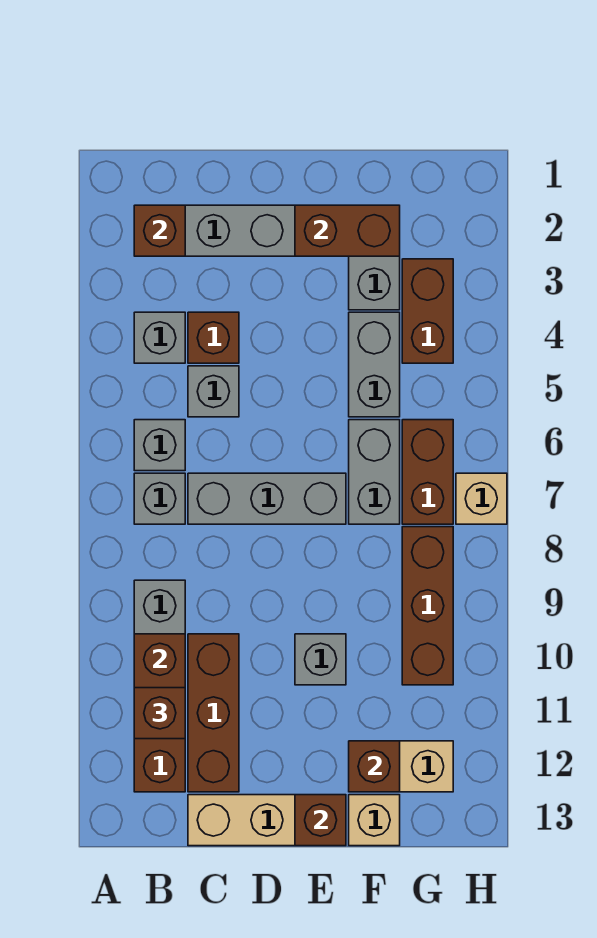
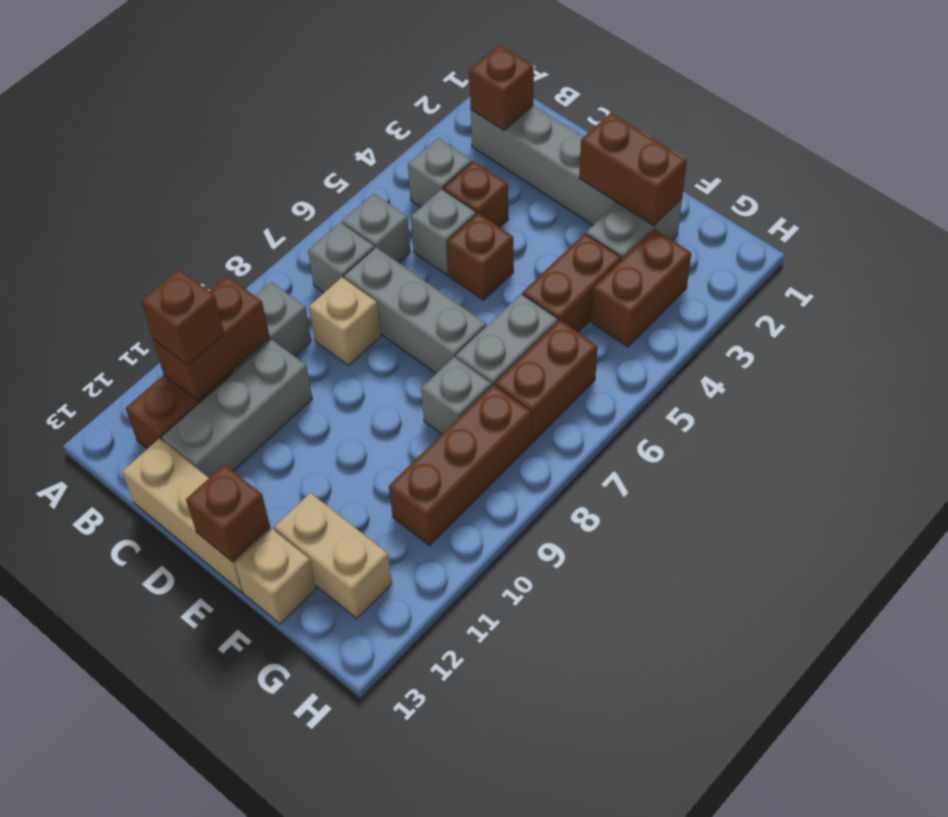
brown brick C10:C12 level 1 -> grey brick C10:C12 level 1
grey brick E10 level 1 -> grey brick F8 level 1
grey brick F4:F5 level 1 -> brown brick F4:F5 level 1
brown brick F12 level 2 -> brown brick D5 level 1
tan brick H7 level 1 -> tan brick C8 level 1

